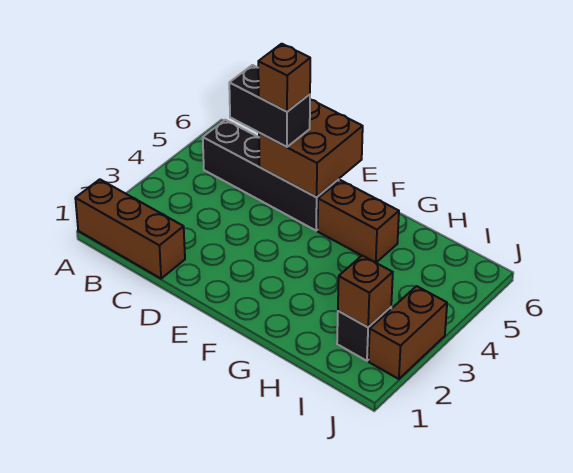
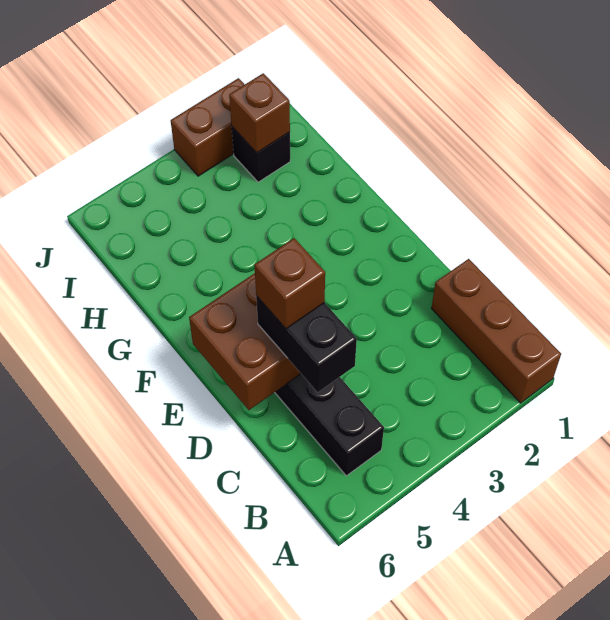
brown brick F5:G5 level 1 -> none

